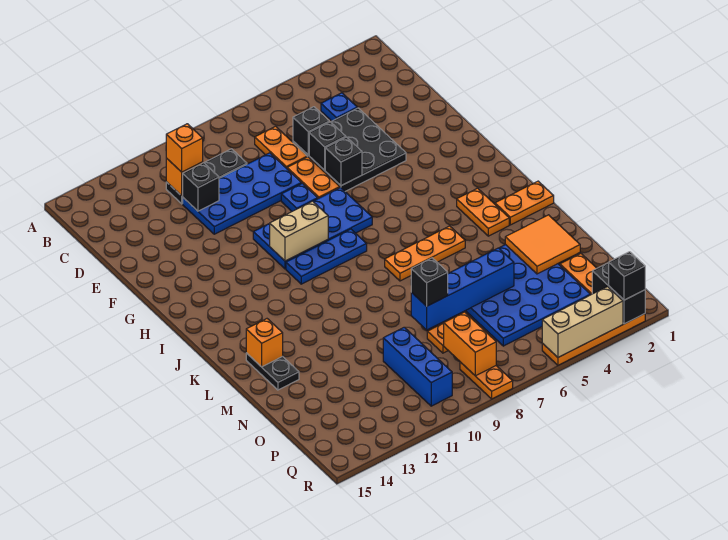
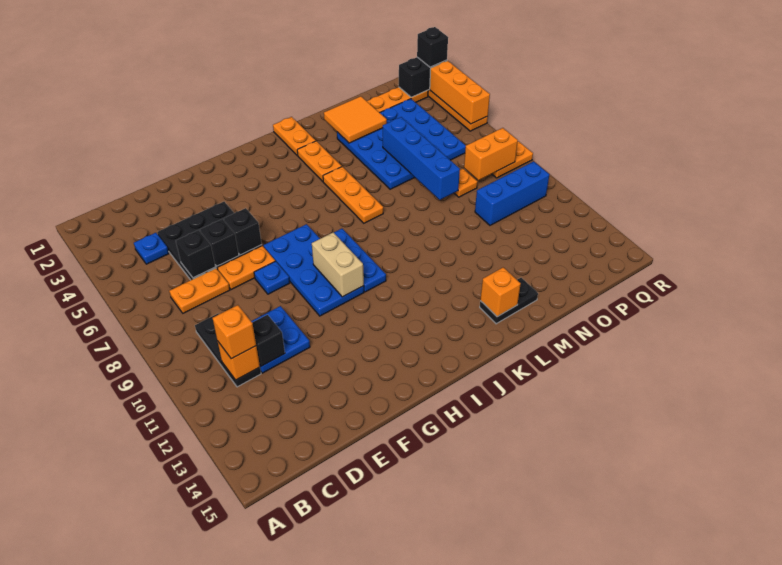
blue plate D8:E11 level 1 -> blue plate D10:E11 level 1
orange plate J3:K3 level 1 -> orange plate K3:K4 level 1
black brick N8 level 3 -> none
tan brick R3:R5 level 2 -> orange brick R3:R5 level 2

